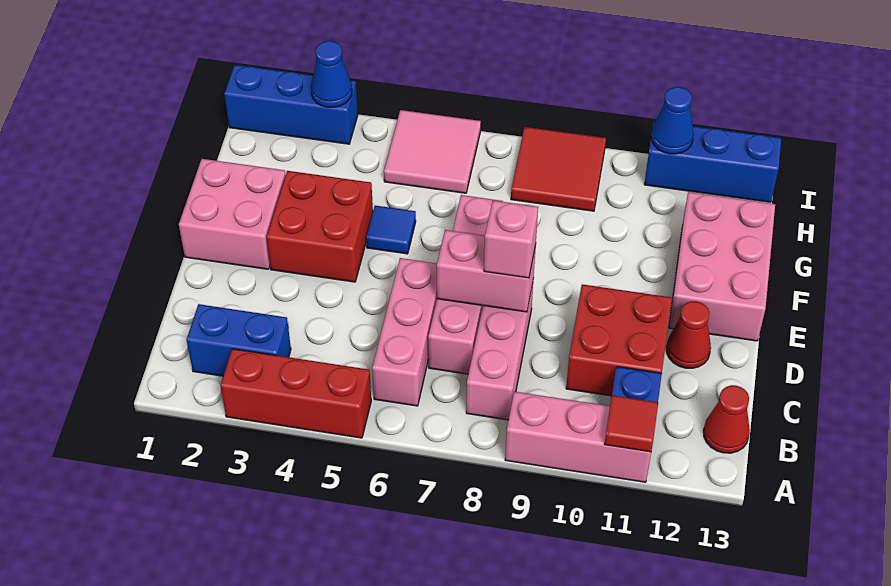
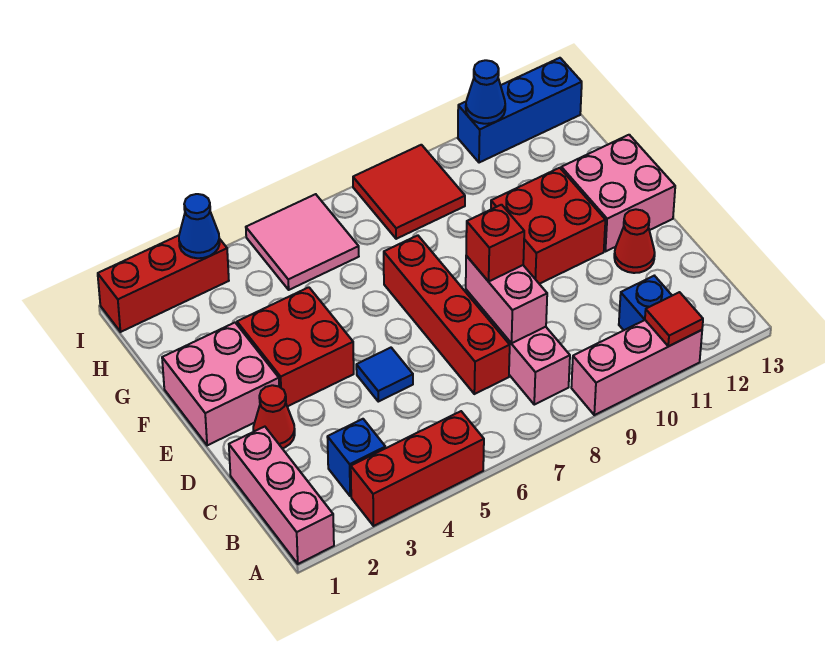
blue brick B2:B3 level 1 -> blue brick B3 level 1
pink brick B6:D6 level 1 -> pink brick A1:C1 level 1
red cone B13 level 1 -> red cone D2 level 1
pink brick C7:F7 level 1 -> red brick C7:F7 level 1
red brick C10:D11 level 1 -> red brick E10:F11 level 1
pink brick D7:D8 level 2 -> pink brick C8:D8 level 2
pink brick D8 level 3 -> red brick D8 level 3
pink brick E12:G13 level 1 -> pink brick E12:F13 level 1
blue tile F5 level 1 -> blue tile D5 level 1
blue brick I1:I3 level 1 -> red brick I1:I3 level 1

